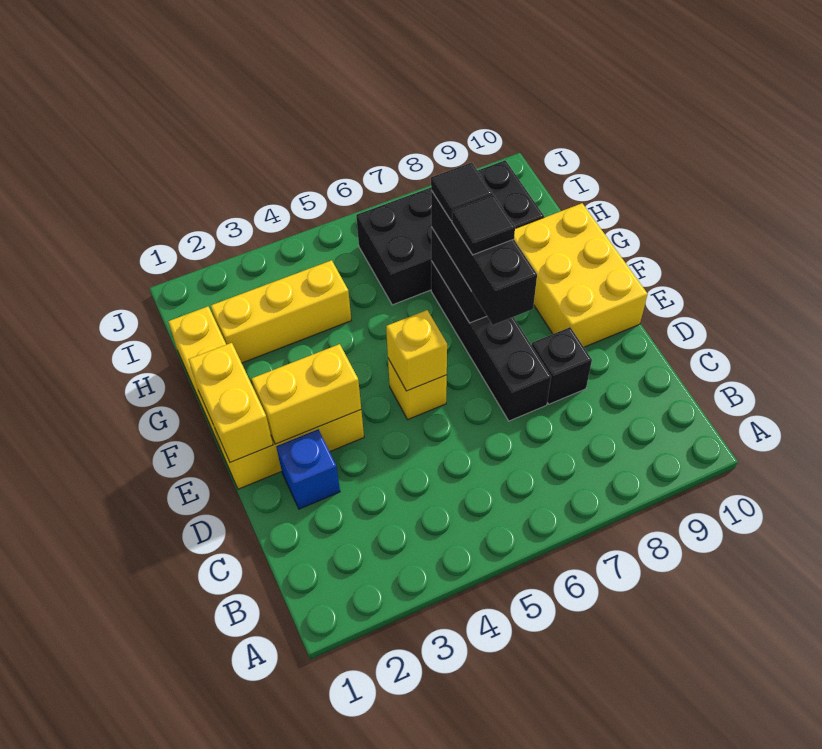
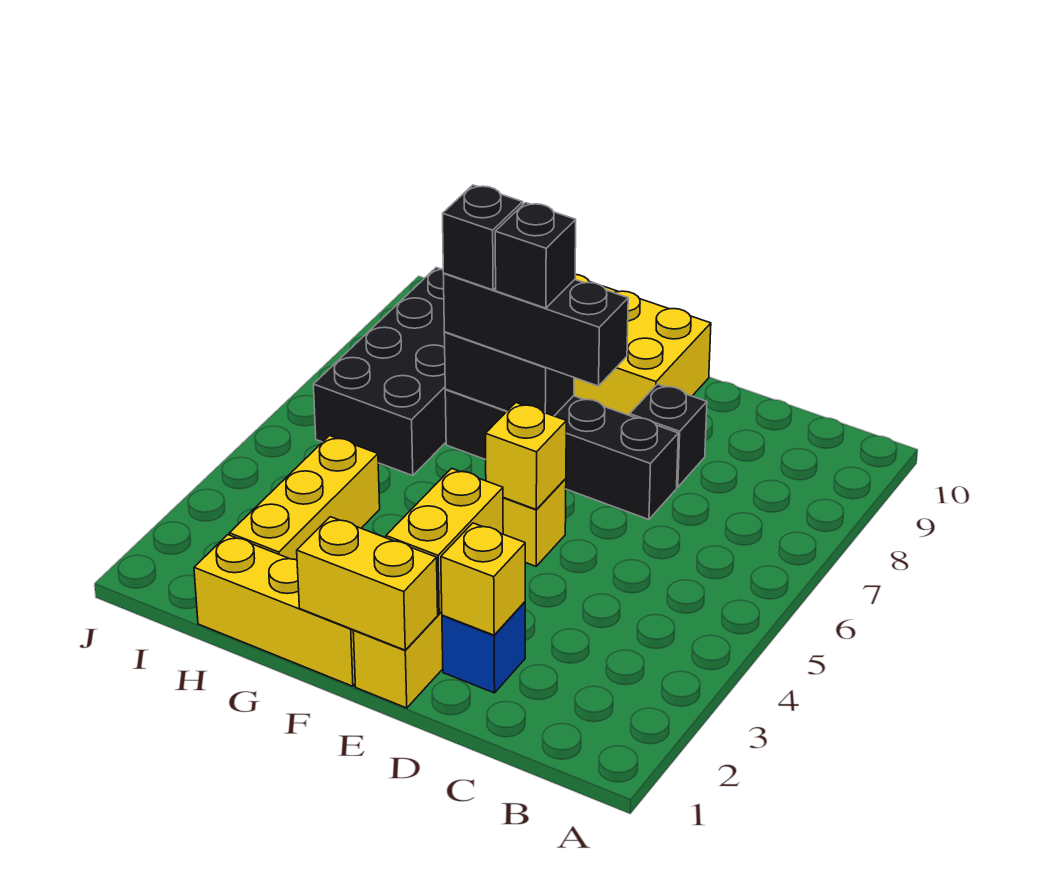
none -> yellow brick D2 level 2
black tile F7 level 4 -> black brick F7 level 4
black tile G7 level 4 -> black brick G7 level 4

